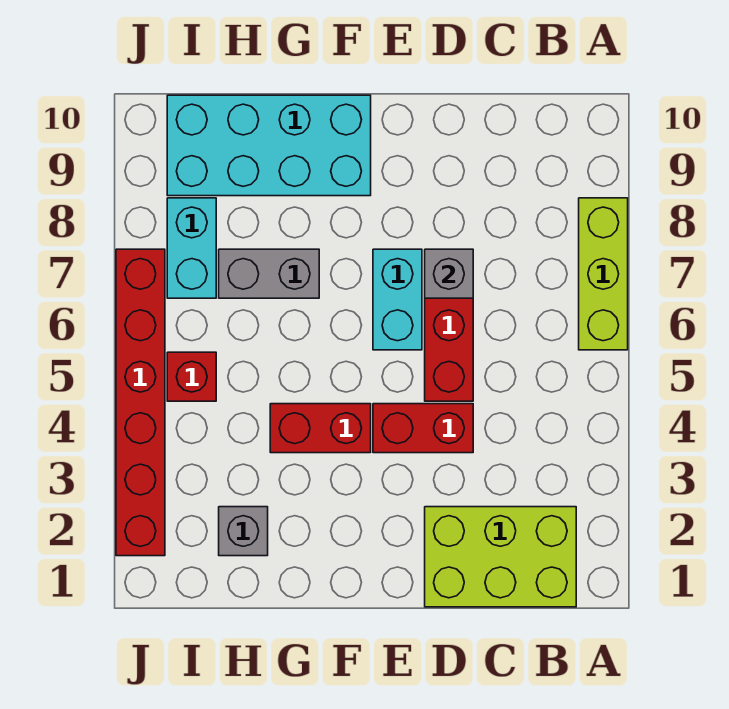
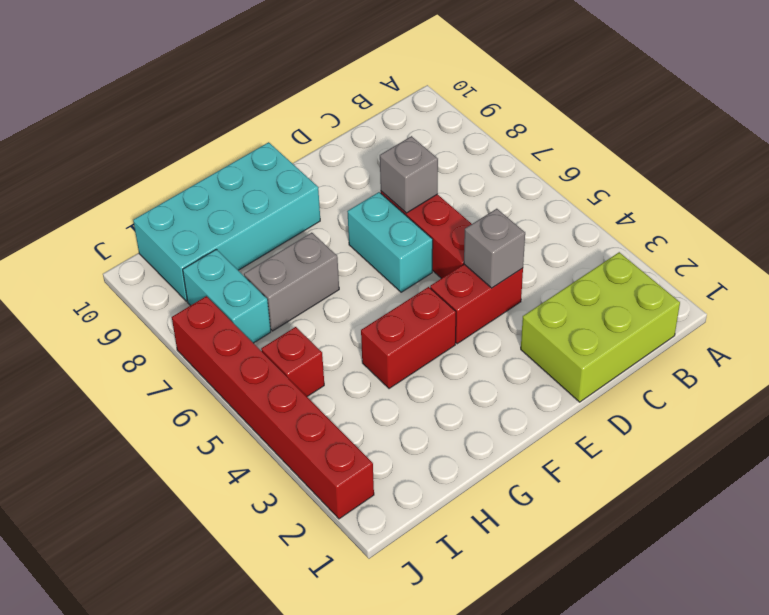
lime brick A6:A8 level 1 -> none
grey brick H2 level 1 -> grey brick D4 level 2

